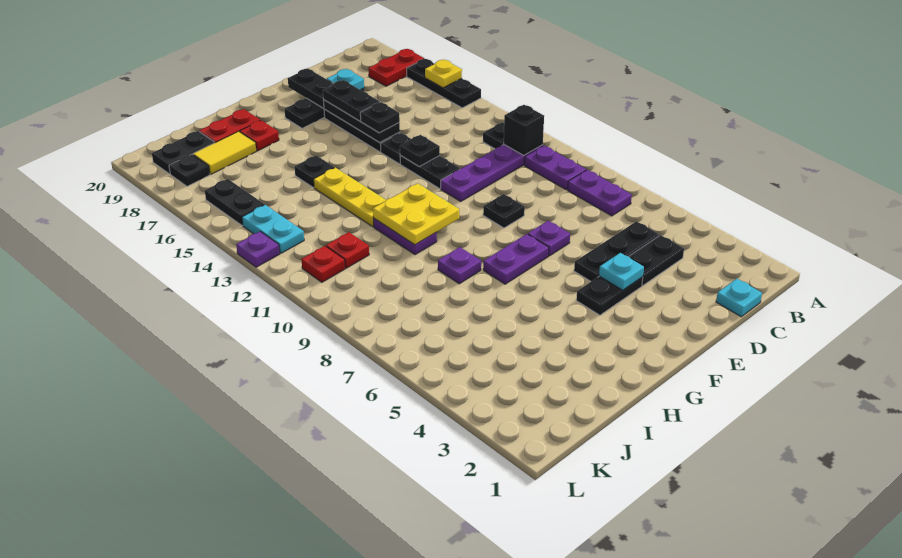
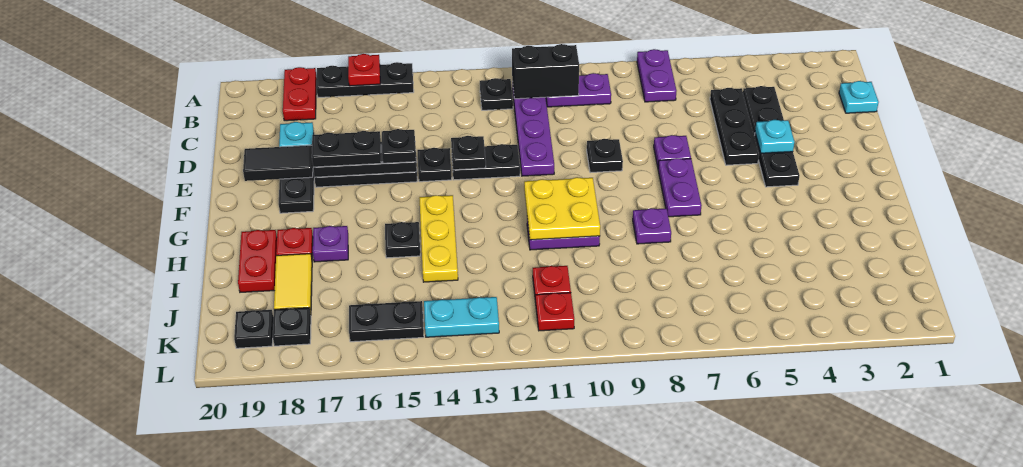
yellow plate A16 level 2 -> red plate A16 level 2
purple plate B7:B8 level 1 -> purple plate A7:B7 level 1
black brick B11 level 2 -> black brick B10:B11 level 2
black plate E18:E19 level 2 -> black tile E18:E19 level 2
yellow plate H12:H14 level 1 -> yellow plate G14:I14 level 1
black plate J19:K19 level 1 -> black plate K19 level 1
purple plate L13 level 1 -> purple plate H17 level 1

